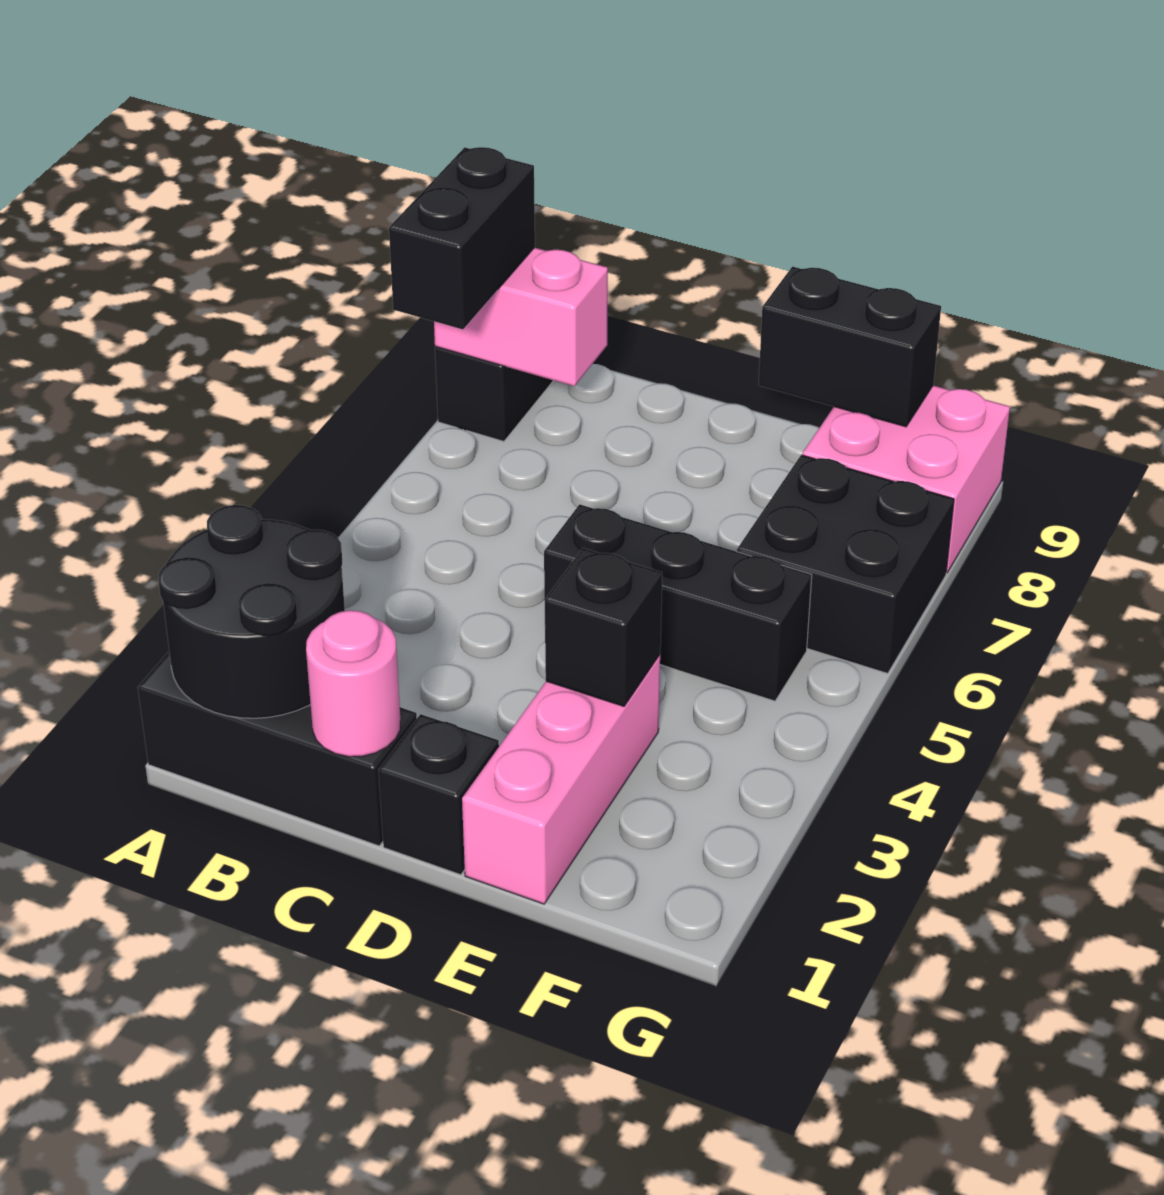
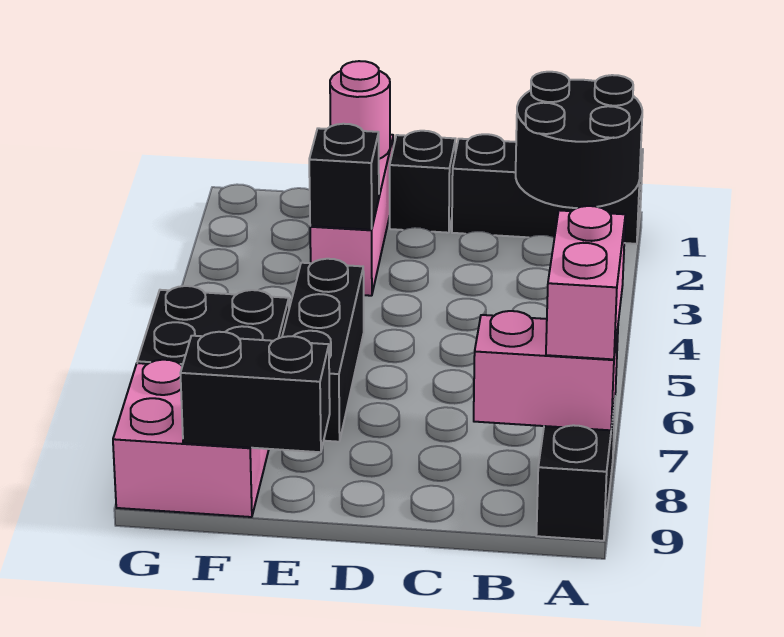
black brick A7:A8 level 3 -> pink brick A7:A8 level 3
pink round brick C1 level 2 -> pink round brick E1 level 2
black brick D5:F5 level 1 -> black brick E5:E7 level 1

